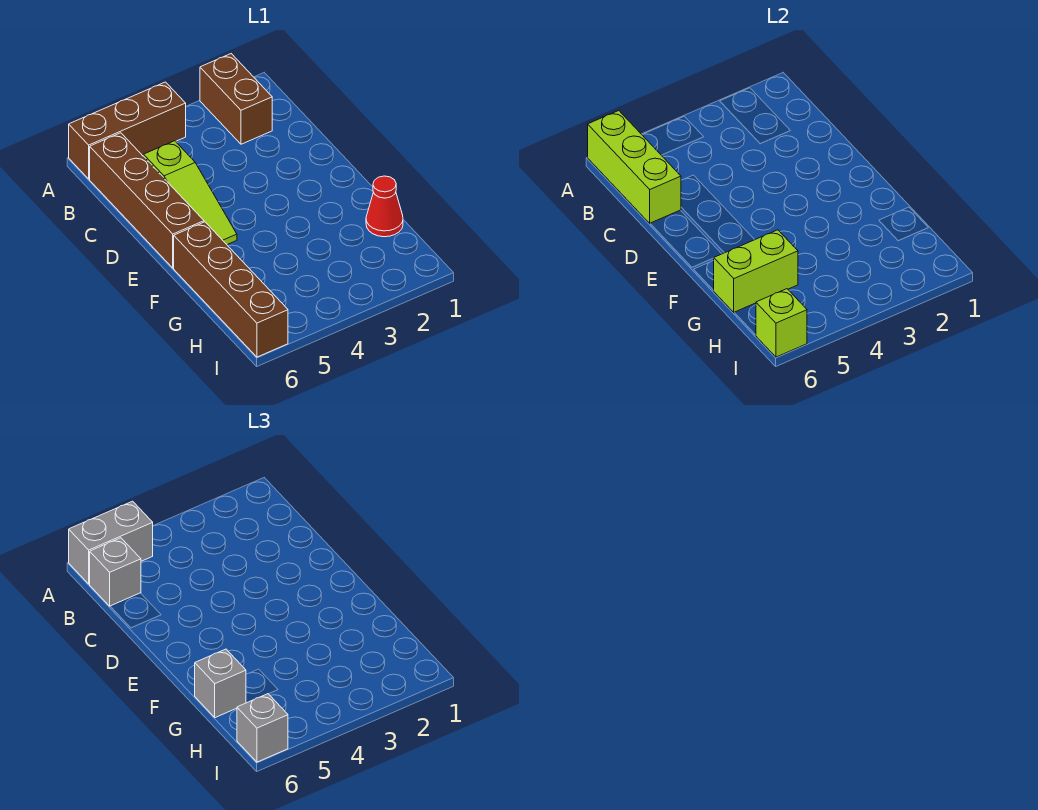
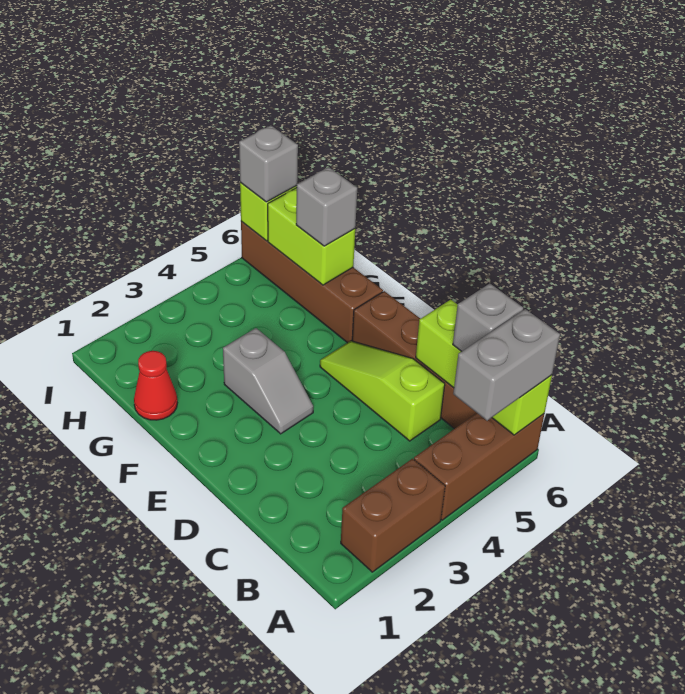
brown brick A2:B2 level 1 -> brown brick A2:A3 level 1
none -> grey slope E3:F3 level 1 top F
lime brick G5:G6 level 2 -> lime brick G6:H6 level 2

